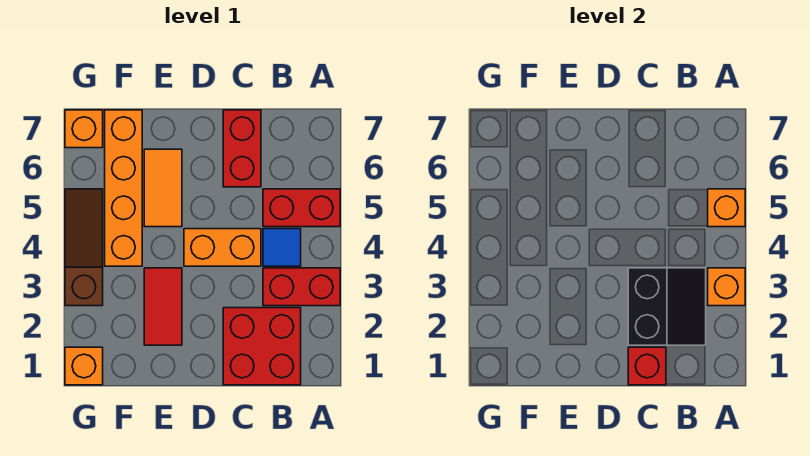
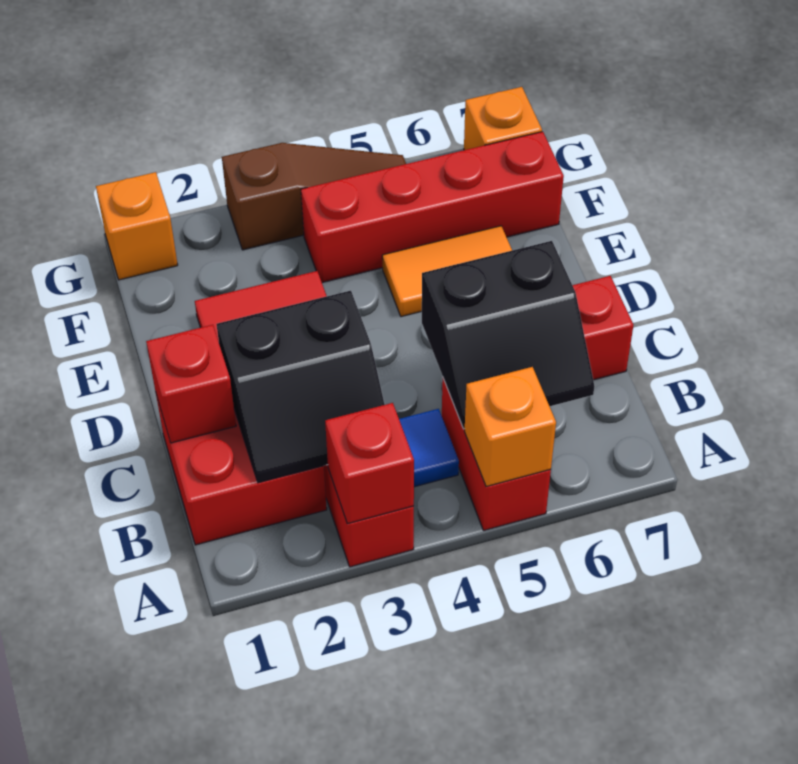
orange brick A3 level 2 -> red brick A3 level 2
none -> black slope B5:C6 level 2 top C
orange brick C4:D4 level 1 -> none
orange brick F4:F7 level 1 -> red brick F4:F7 level 1

